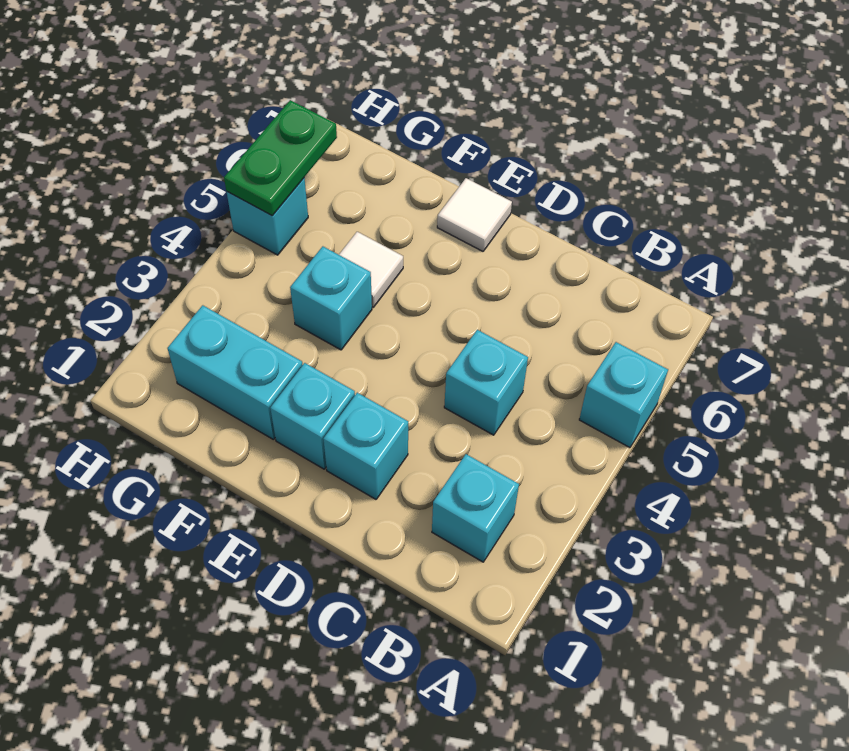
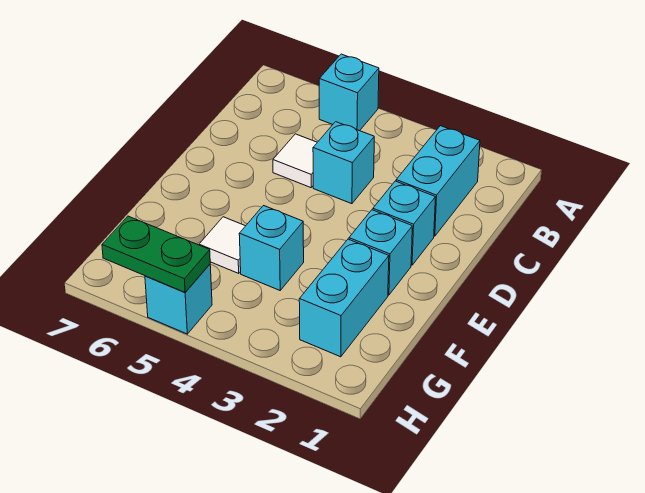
cyan brick B2 level 1 -> cyan brick B2:C2 level 1
white tile E7 level 1 -> white tile C5 level 1

